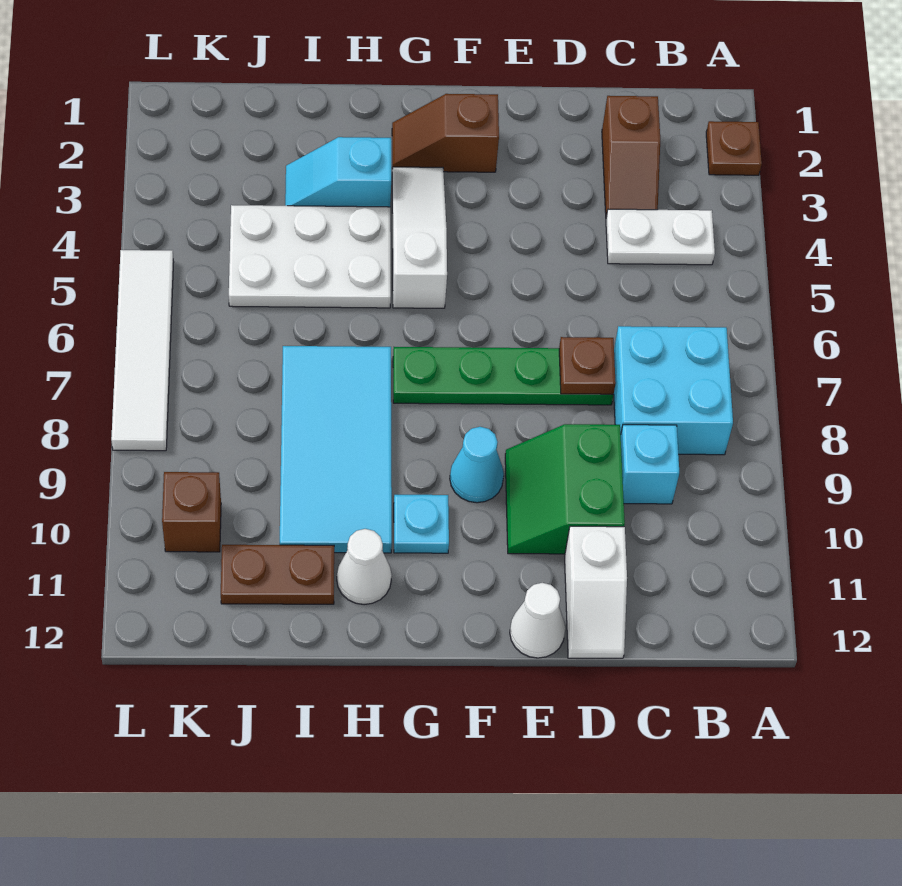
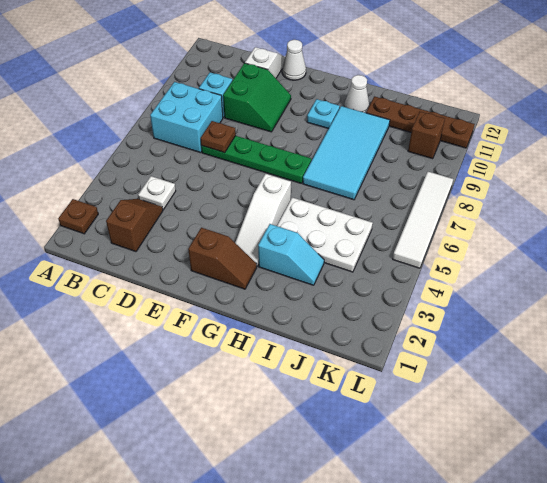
white plate B4:C4 level 1 -> white plate C4 level 1
cyan cone F9 level 1 -> none
brown plate I11:J11 level 1 -> brown plate I11:L11 level 1

